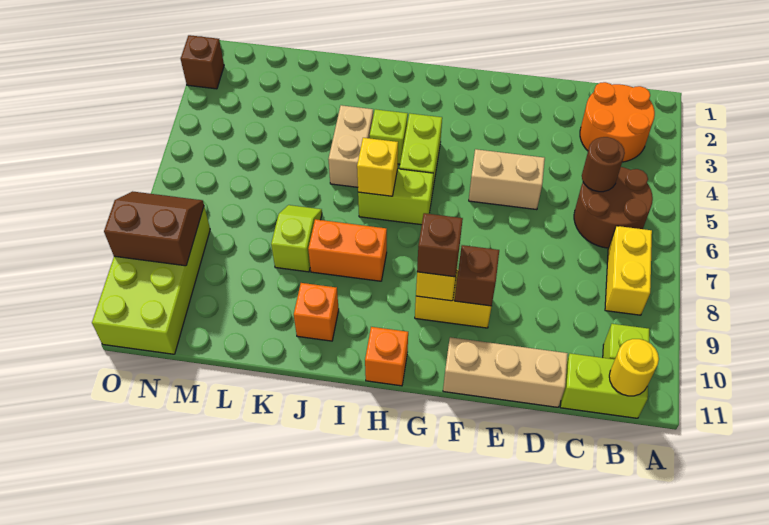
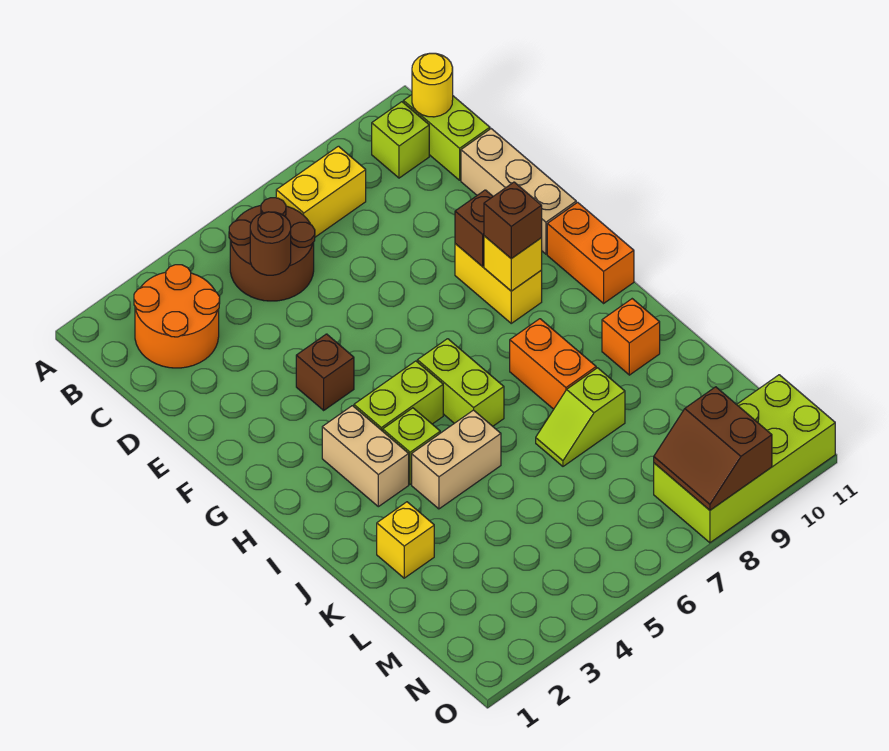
tan brick E5:F5 level 1 -> tan brick H3:I3 level 1
orange brick H11 level 1 -> orange brick G11:H11 level 1
yellow brick I6 level 2 -> yellow brick K2 level 1
brown brick O2 level 1 -> brown brick F4 level 1

